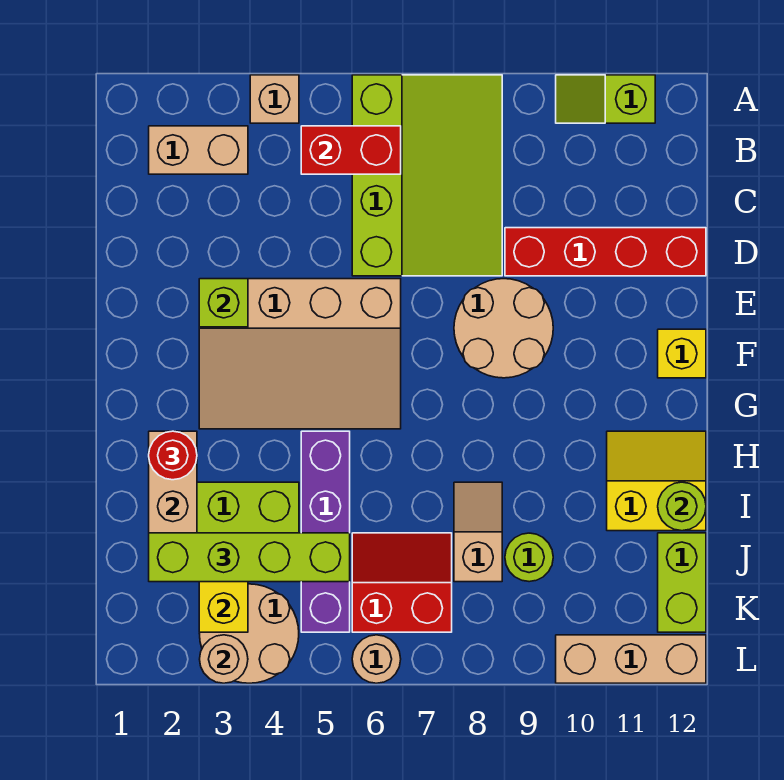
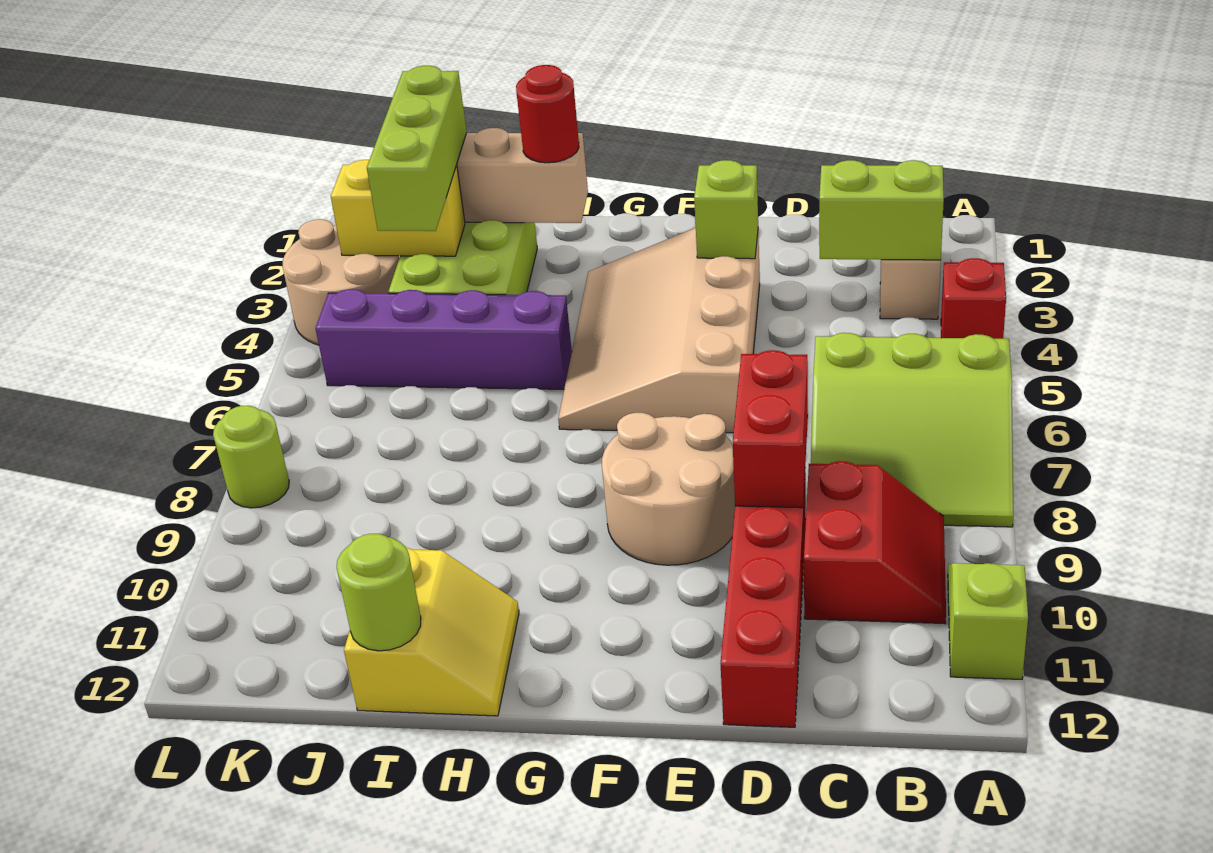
tan brick A4 level 1 -> red brick A4 level 1
lime slope A6:D8 level 1 top 6 -> lime slope A6:C8 level 1 top 6
red brick B5:B6 level 2 -> red brick D8:D9 level 2
yellow brick F12 level 1 -> none
tan slope I8:J8 level 1 top J -> none
lime brick J2:J5 level 3 -> lime brick J2:J4 level 3
red slope J6:K7 level 1 top K -> red slope B9:C10 level 1 top C
lime round brick J9 level 1 -> lime round brick L8 level 1
lime brick J12:K12 level 1 -> lime brick B3:C3 level 2
tan round brick L3 level 2 -> none
tan round brick L6 level 1 -> none
tan brick L10:L12 level 1 -> none

